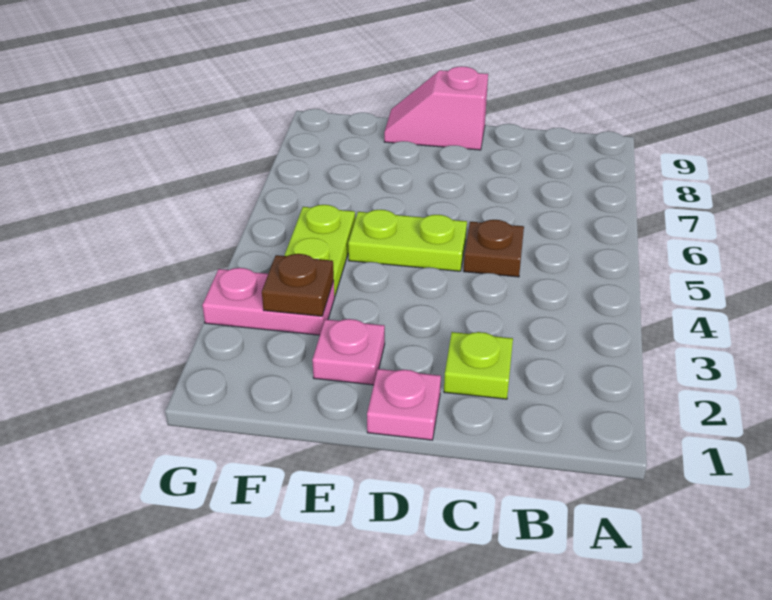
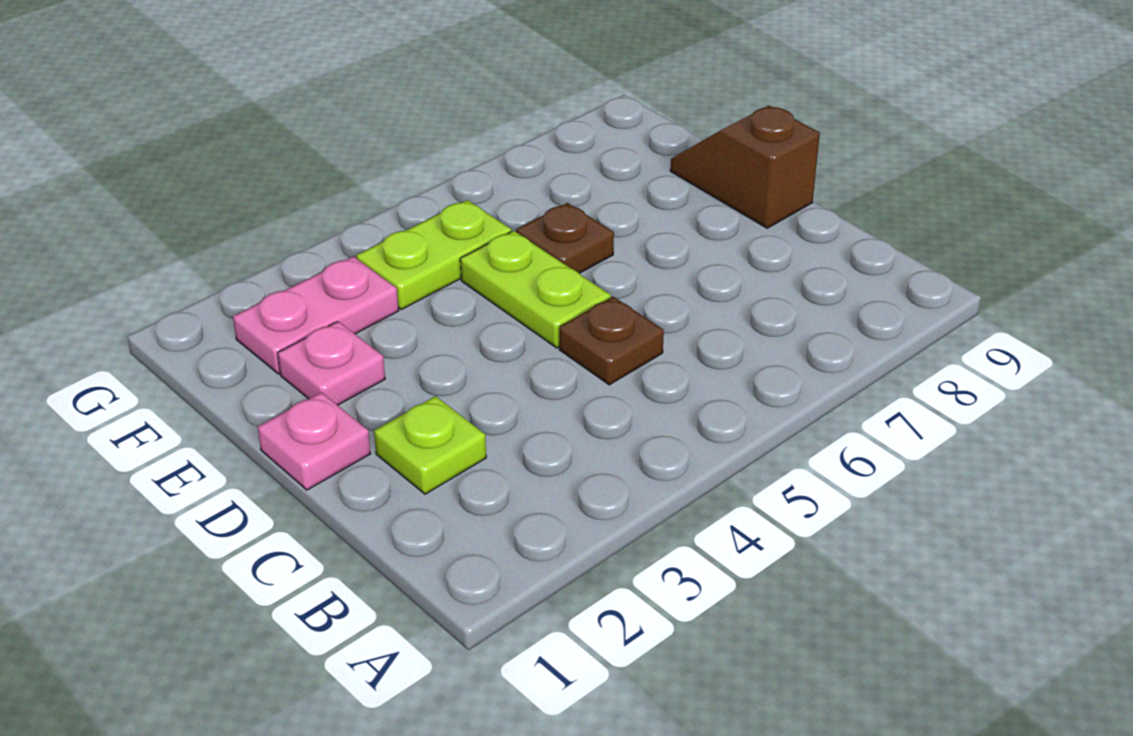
pink slope D9:E9 level 1 top D -> brown slope D9:E9 level 1 top D
pink plate F3:G3 level 1 -> pink plate F2:F3 level 1
brown plate F3 level 2 -> brown plate E6 level 1

